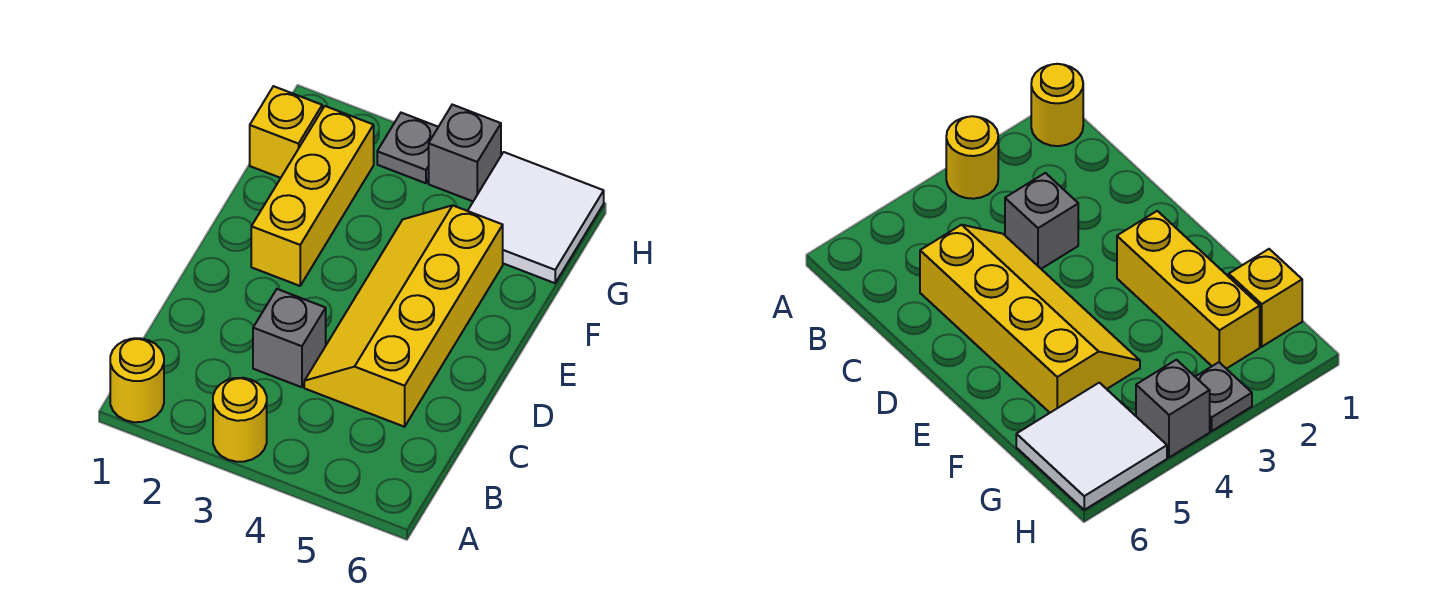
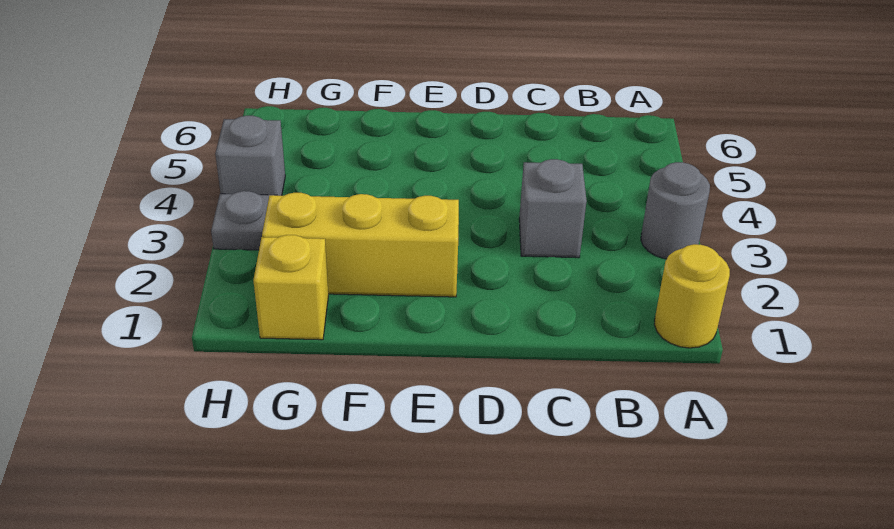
yellow round brick A3 level 1 -> grey round brick A3 level 1
yellow slope C4:F5 level 1 top 5 -> none
white tile G5:H6 level 1 -> none

